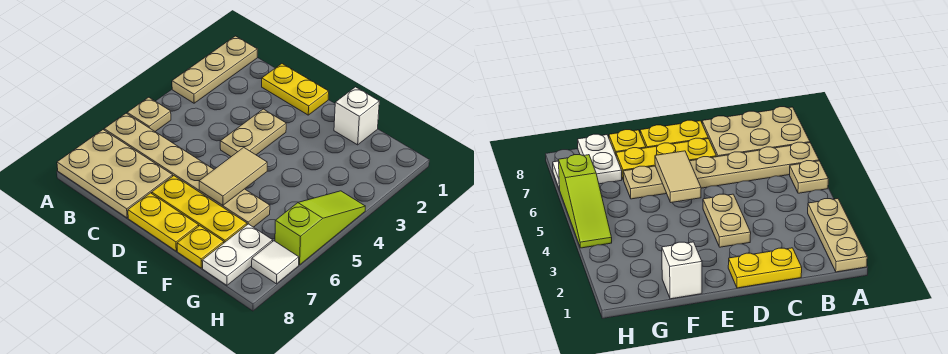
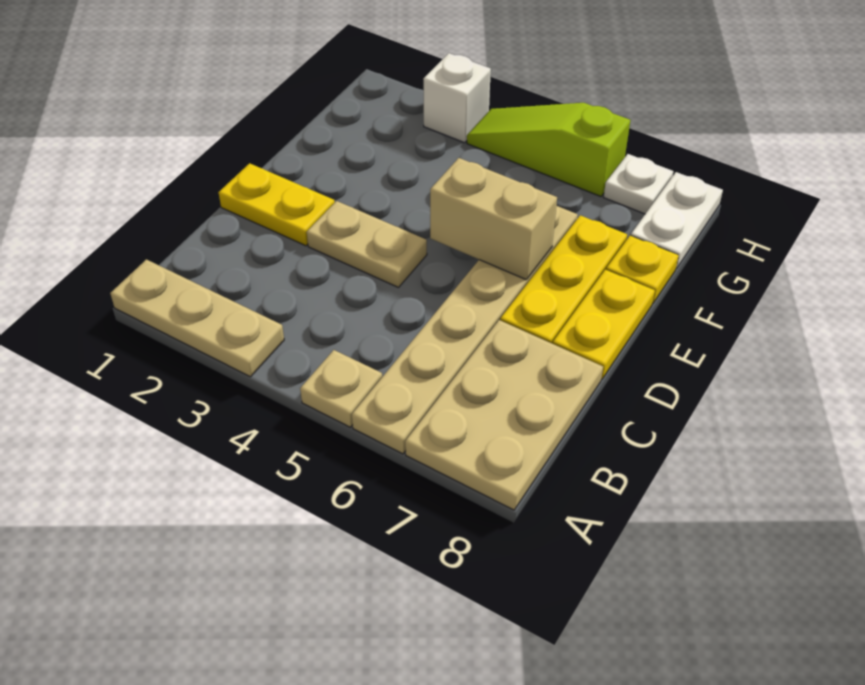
yellow plate C1:D1 level 1 -> yellow plate D1:D2 level 1
tan tile E5:E6 level 2 -> tan brick E5:E6 level 2
white brick F1 level 1 -> white brick H3 level 1
white plate G7:G8 level 1 -> white plate G8:H8 level 1
white tile H7 level 1 -> white plate H7 level 1

